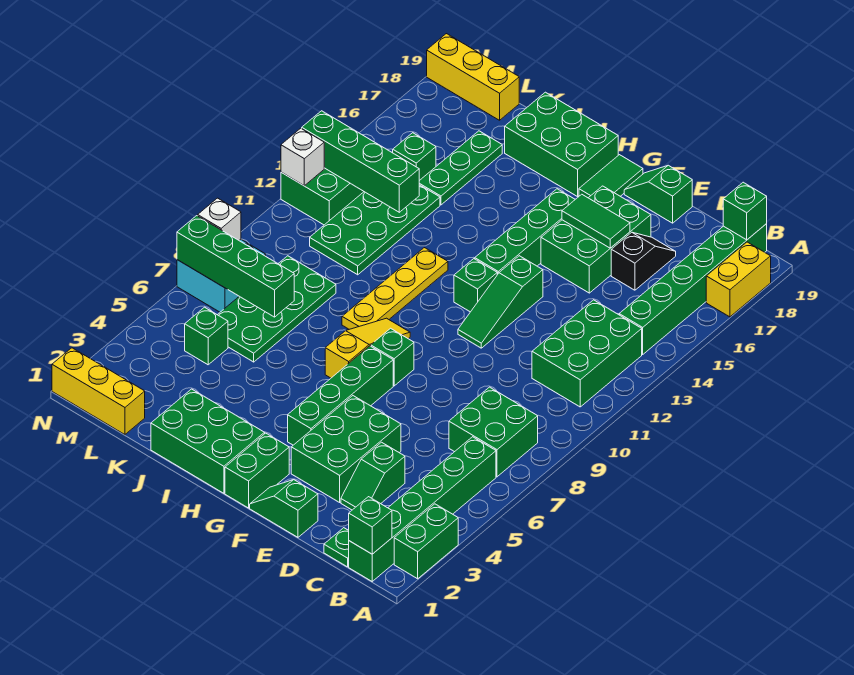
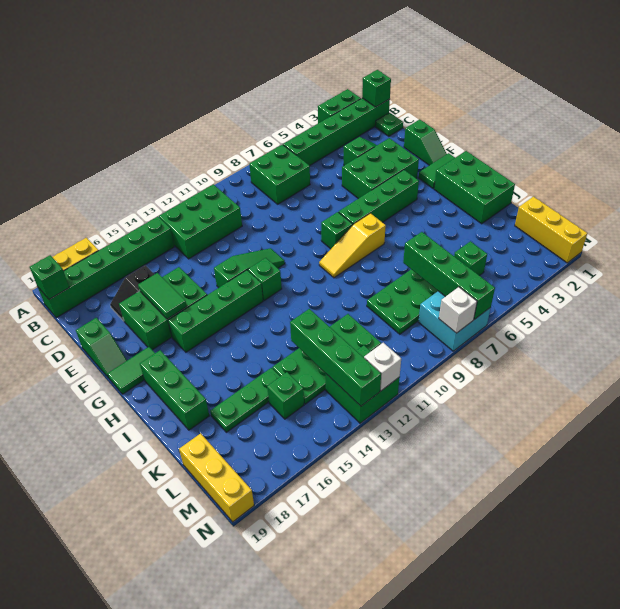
green brick G1:G2 level 1 -> green tile G1:G2 level 1
green brick H18:J19 level 1 -> green brick H18:J18 level 1
yellow plate I9:I12 level 1 -> none

